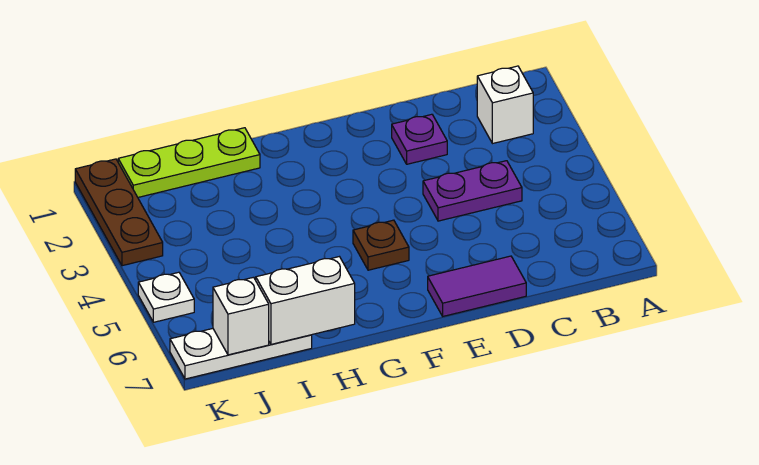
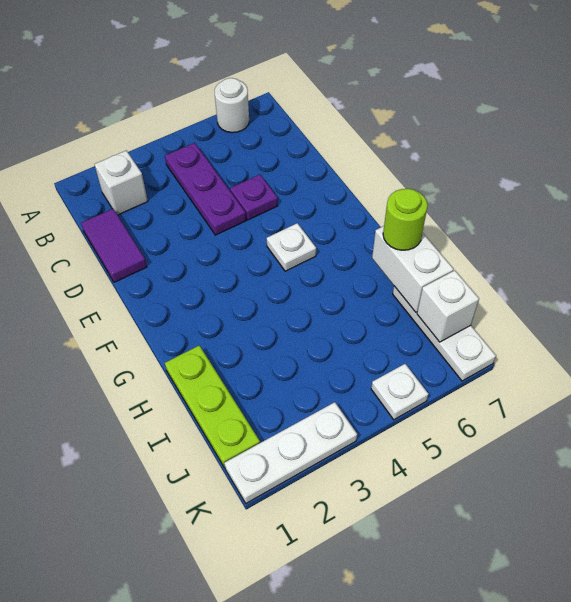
none -> white round brick A6 level 1
purple plate C4:D4 level 1 -> purple plate B4:D4 level 1
purple plate D2 level 1 -> purple plate D5 level 1
purple tile D7:E7 level 1 -> purple tile C1:D1 level 1
brown plate F5 level 1 -> white plate F5 level 1
none -> lime round brick H7 level 3
brown plate K1:K3 level 1 -> white plate K1:K3 level 1

